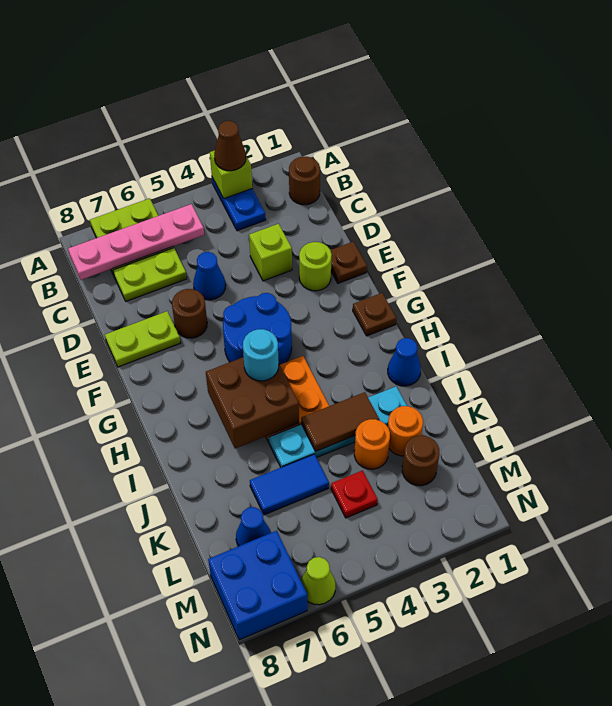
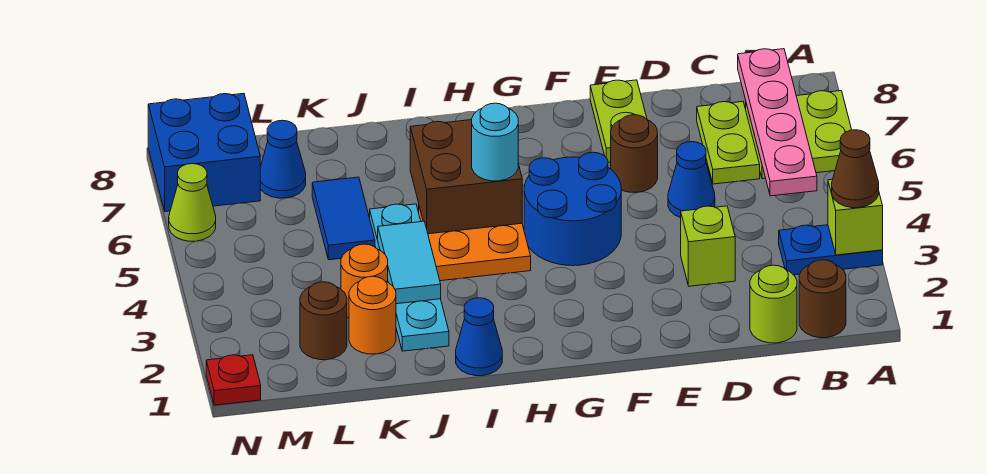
brown plate E1 level 1 -> none
lime round brick E2 level 1 -> lime round brick C1 level 1
brown plate G1 level 1 -> none
brown tile J3:J4 level 2 -> cyan tile J3:J4 level 2
red plate L4 level 1 -> red plate N1 level 1

